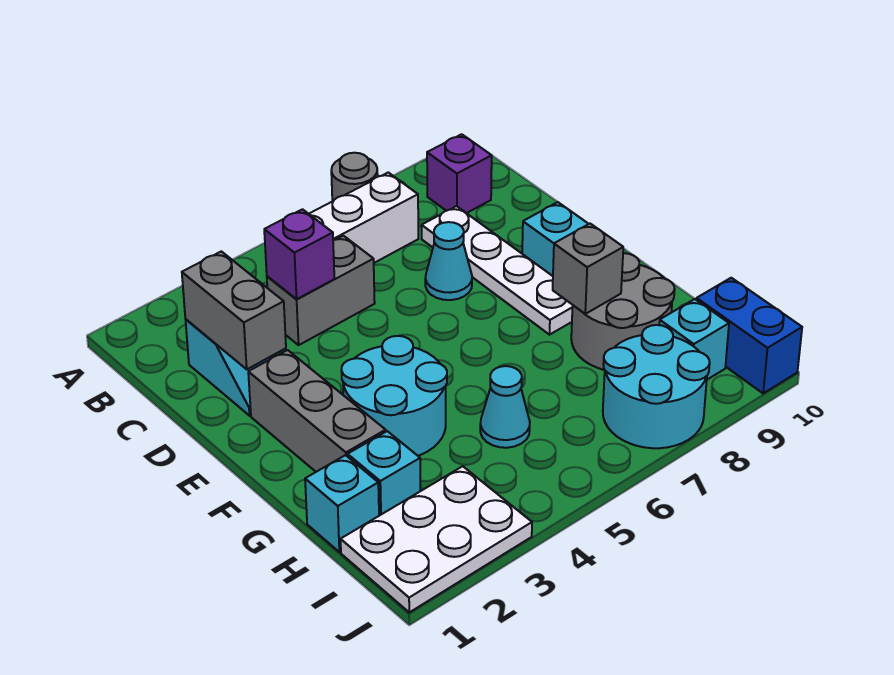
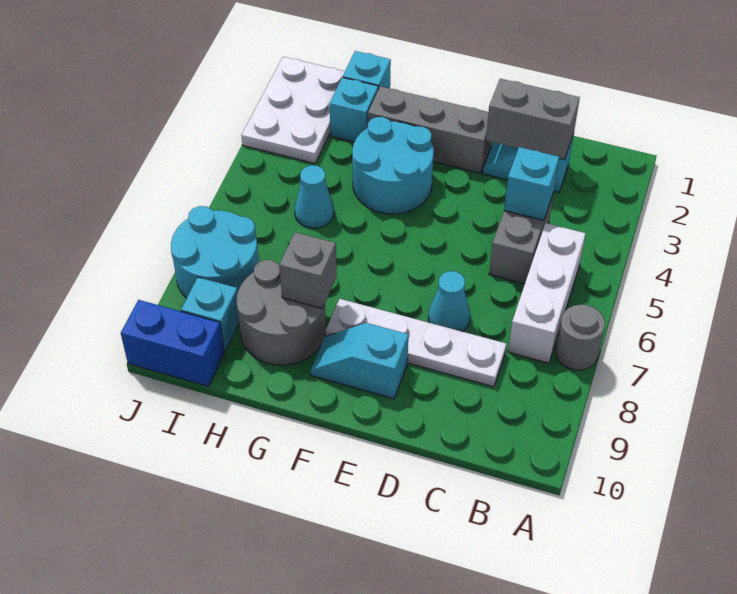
purple brick B9 level 1 -> none
purple brick C4 level 2 -> cyan brick C4 level 2

